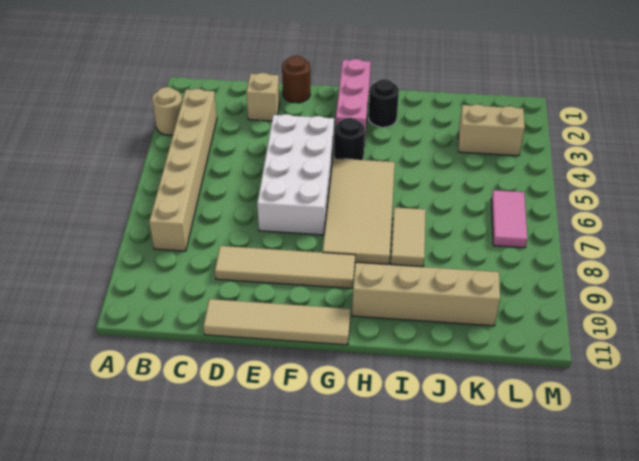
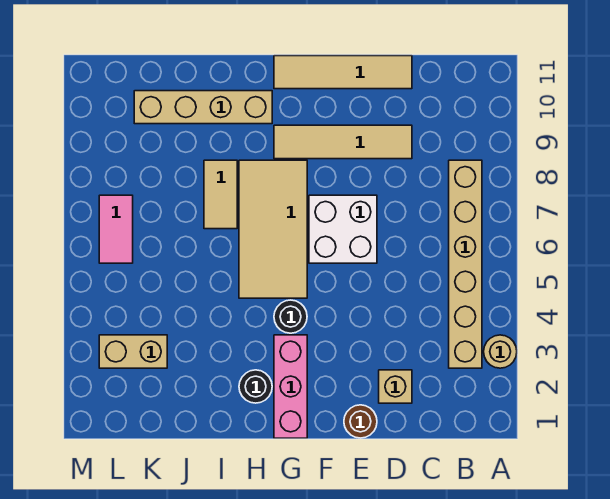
white brick E4:F7 level 1 -> white brick E6:F7 level 1

